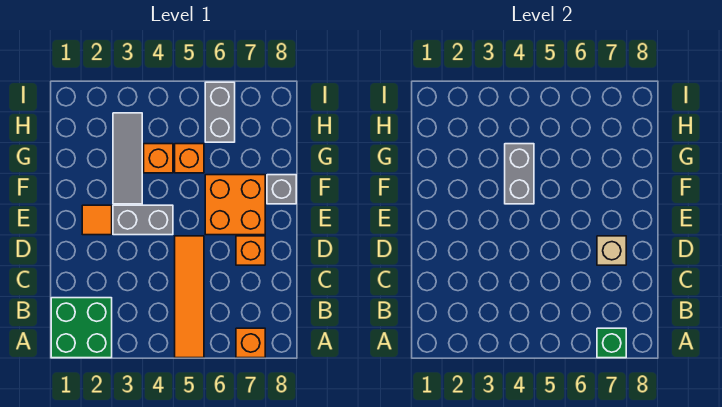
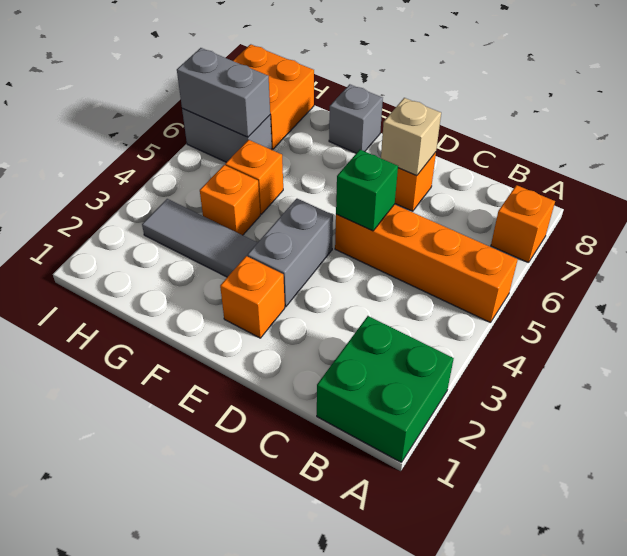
orange tile A5:D5 level 1 -> orange brick A5:D5 level 1
green brick A7 level 2 -> green brick D5 level 2
orange tile E2 level 1 -> orange brick E2 level 1
orange brick E6:F7 level 1 -> orange brick H7:I8 level 1
grey brick F4:G4 level 2 -> grey brick H6:I6 level 2

